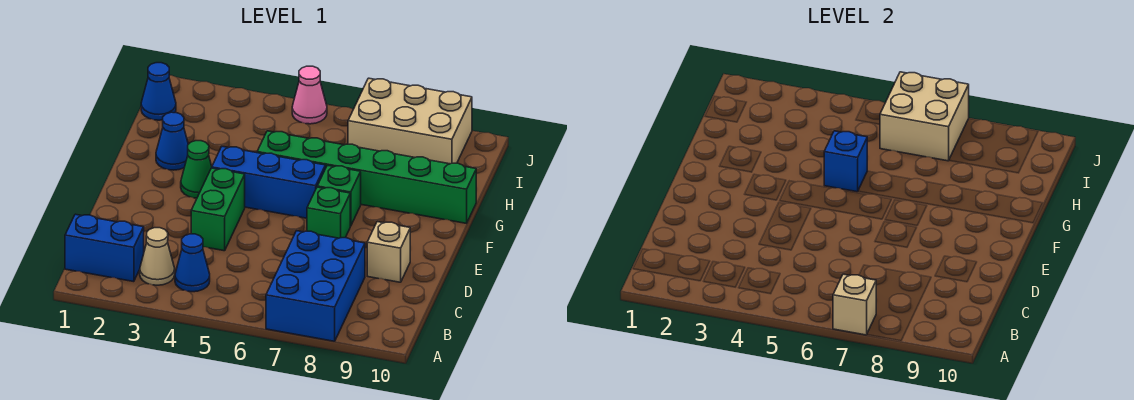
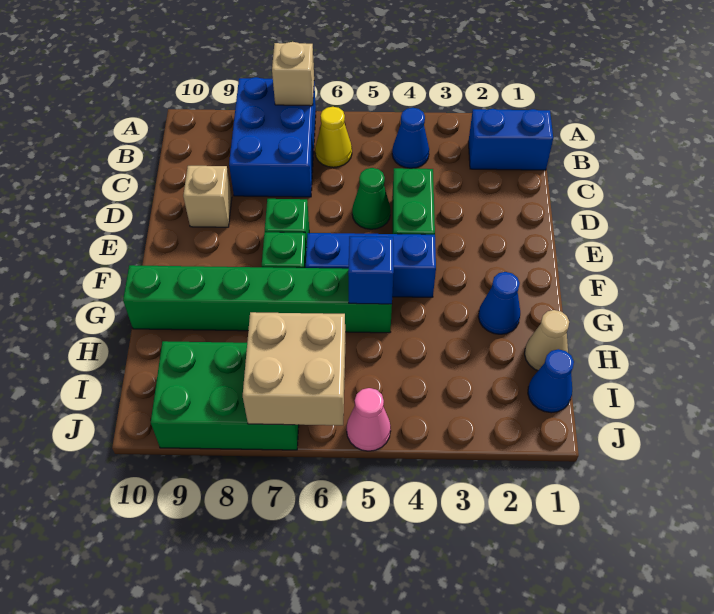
tan cone B3 level 1 -> tan cone H1 level 1
none -> yellow cone B6 level 1
green cone F3 level 1 -> green cone D5 level 1
tan brick I7:J9 level 1 -> green brick I7:J9 level 1

